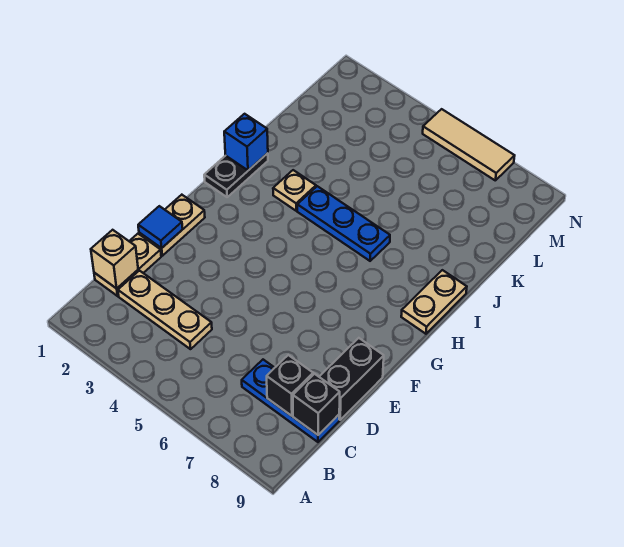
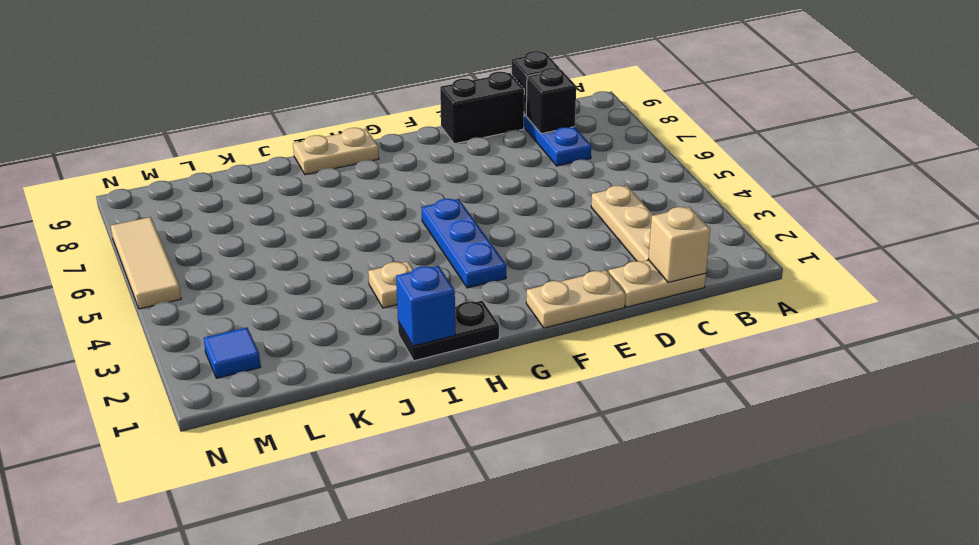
blue tile E1 level 2 -> blue tile M2 level 1
blue plate I4:I6 level 1 -> blue plate G3:G5 level 1

